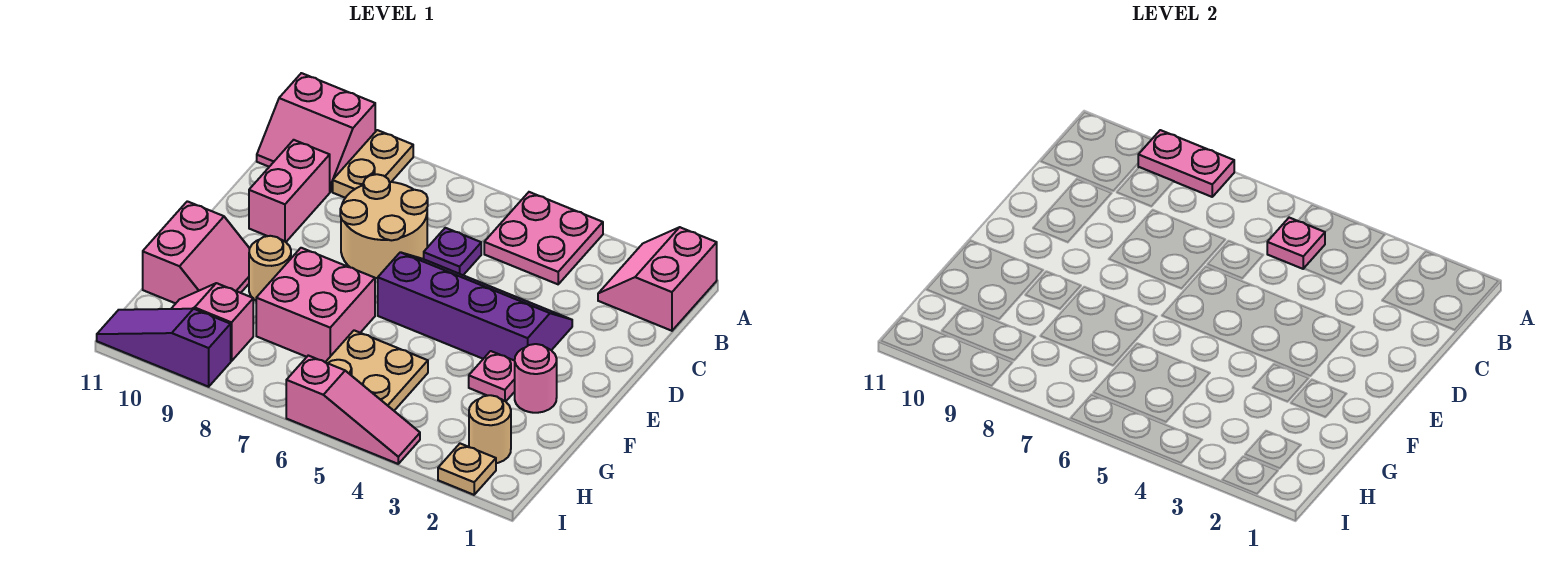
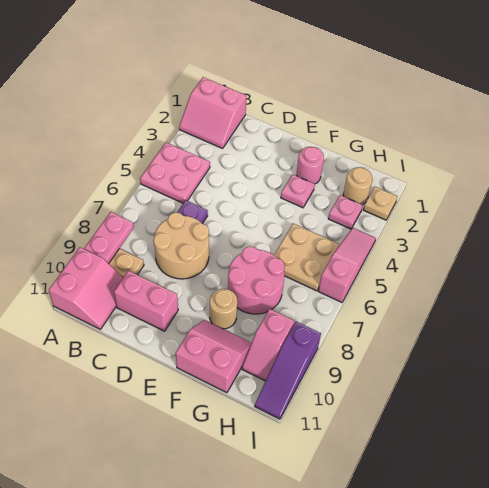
pink plate B5 level 2 -> pink plate H3 level 1
purple slope D3:E6 level 1 top E -> none
pink brick F7:G8 level 1 -> pink round brick F7:G8 level 1

